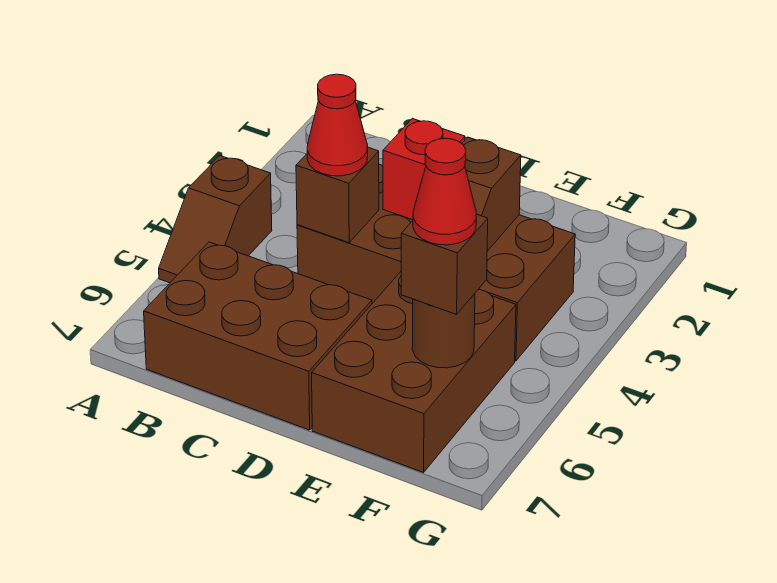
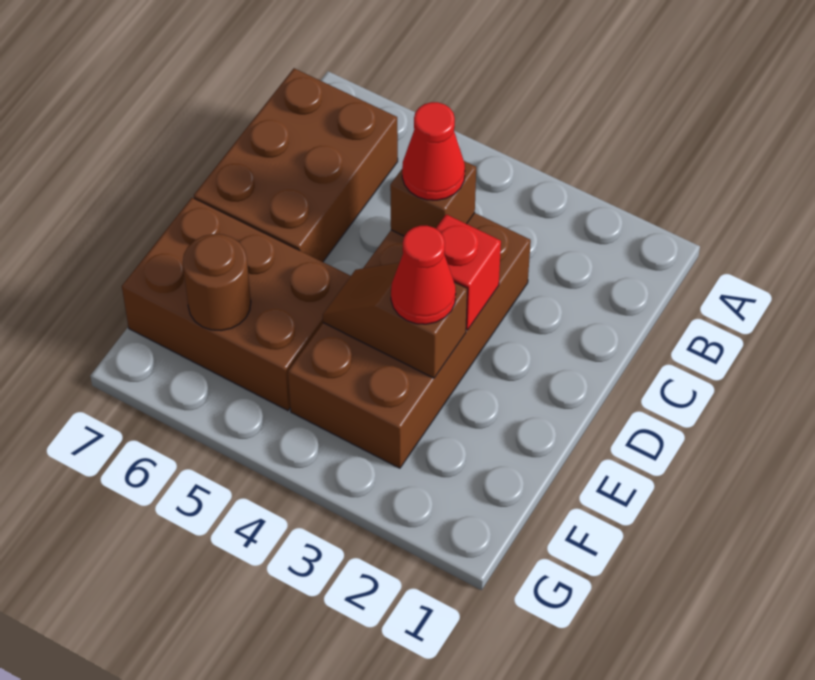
brown slope A4:A5 level 1 top 4 -> none
brown brick F6 level 3 -> none
red cone F6 level 4 -> red cone E3 level 3

